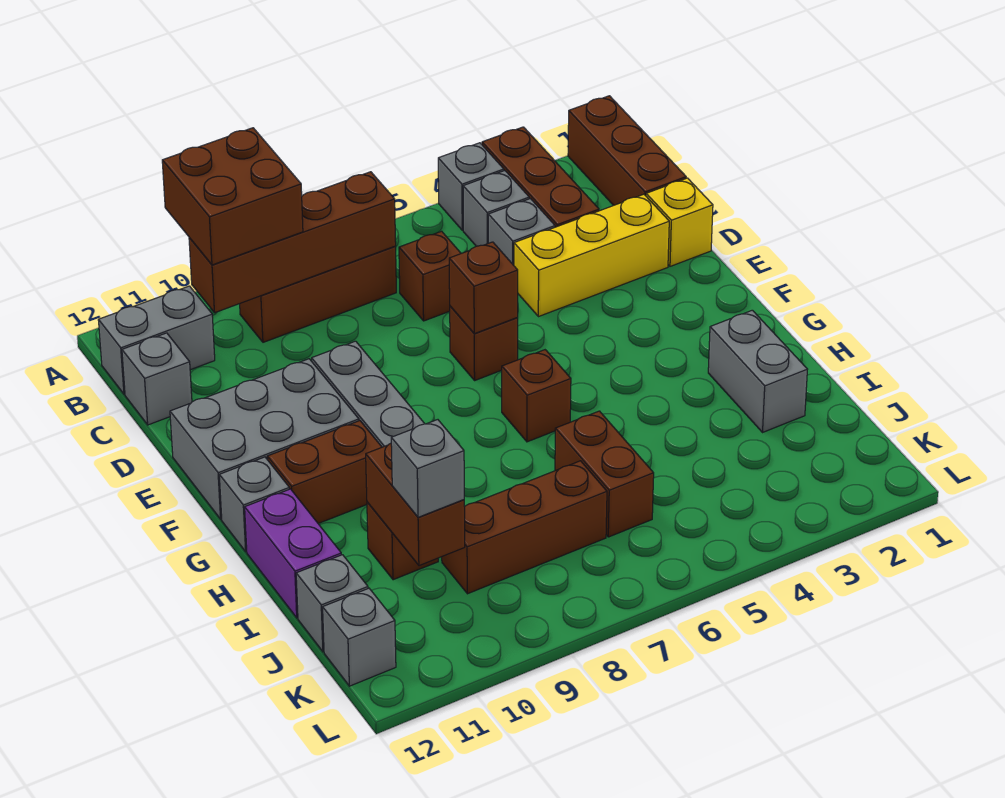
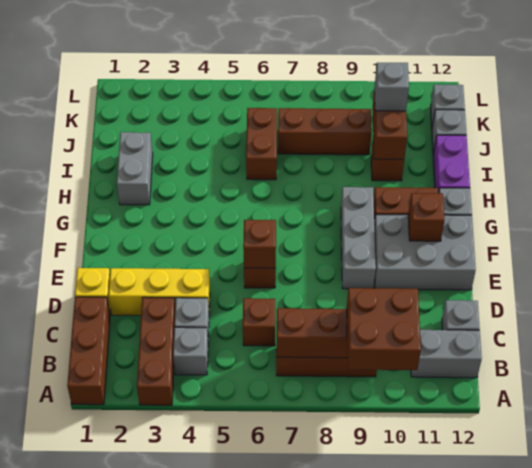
grey brick A4 level 1 -> none
brown brick G6 level 1 -> brown brick F11 level 2

